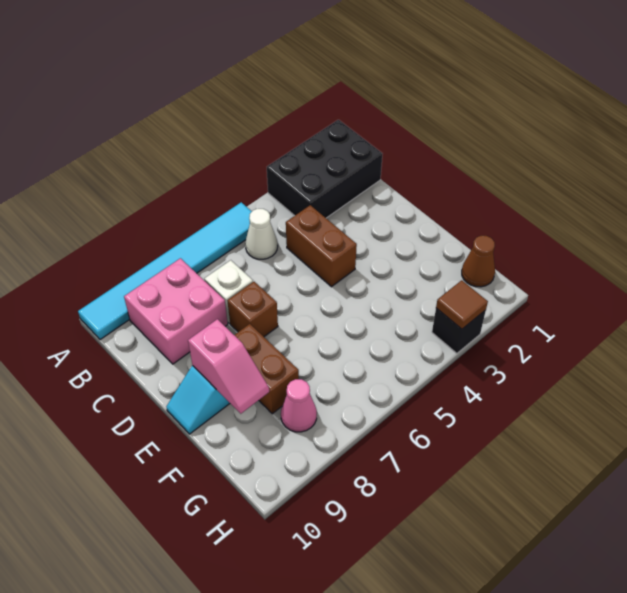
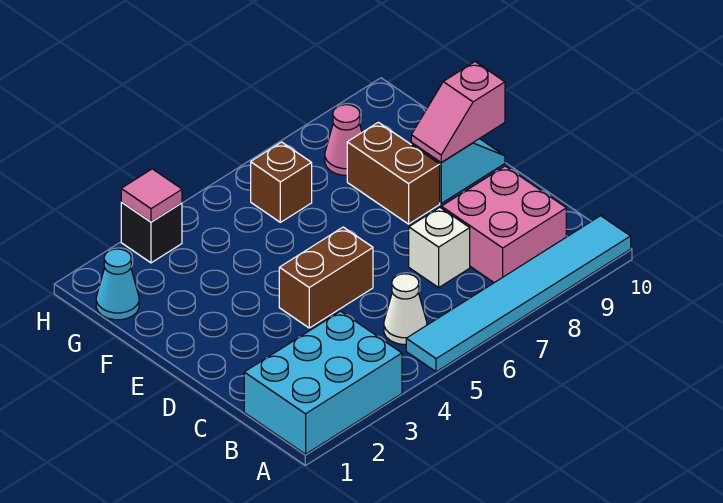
black brick A1:B3 level 1 -> cyan brick A1:B3 level 1
brown brick C4:D4 level 1 -> brown brick D4:D5 level 1
brown brick D7 level 1 -> brown brick G6 level 1
pink slope E9:F9 level 2 top E -> pink slope E9:E10 level 2 top 10
brown cone G1 level 1 -> cyan cone G1 level 1
brown tile H3 level 2 -> pink tile H3 level 2

